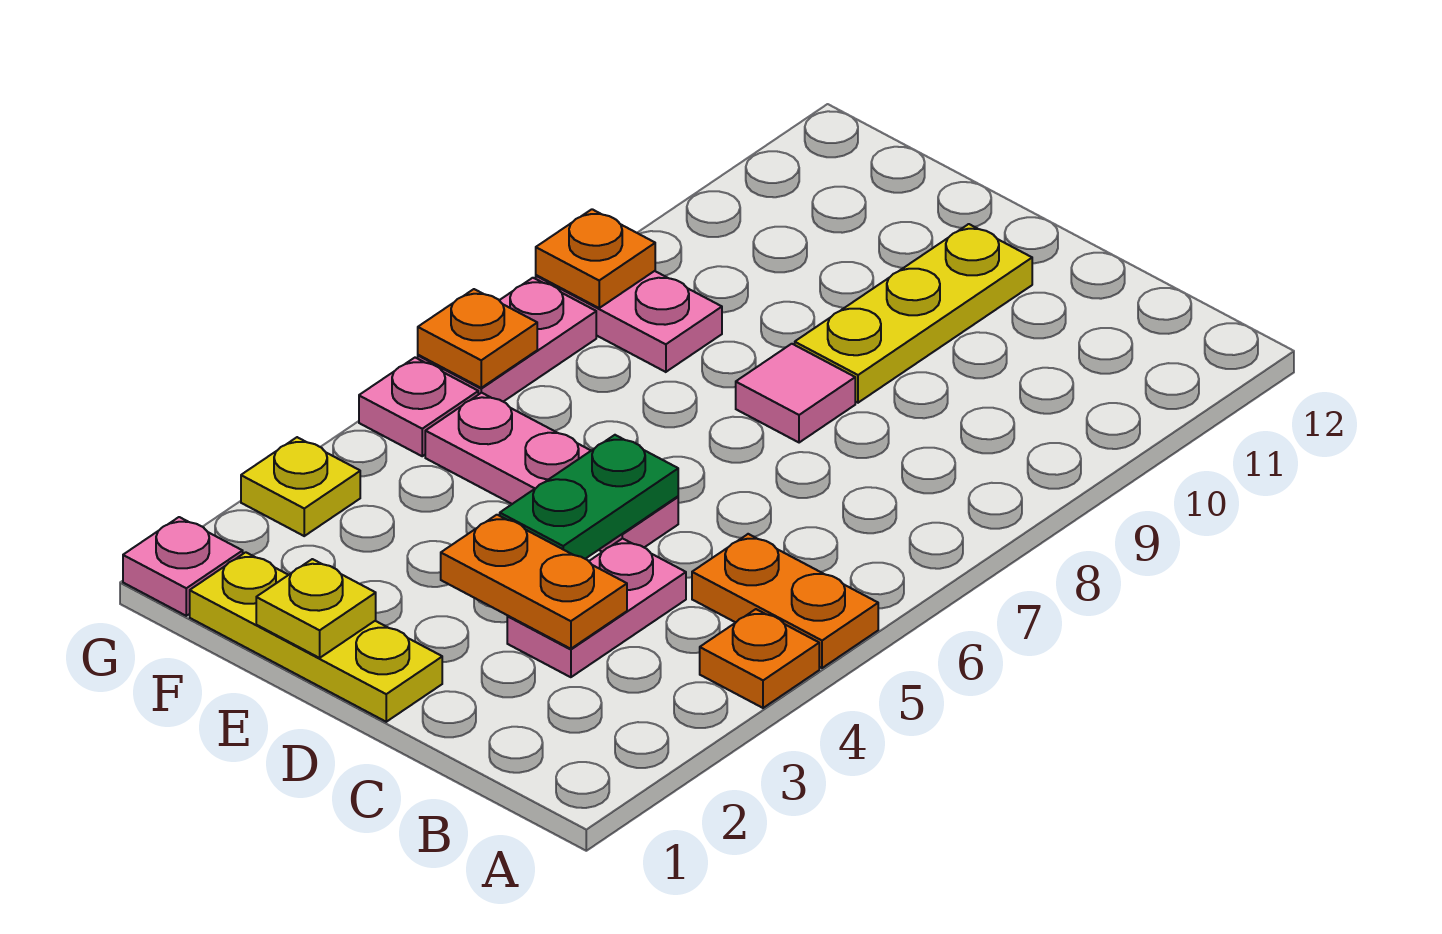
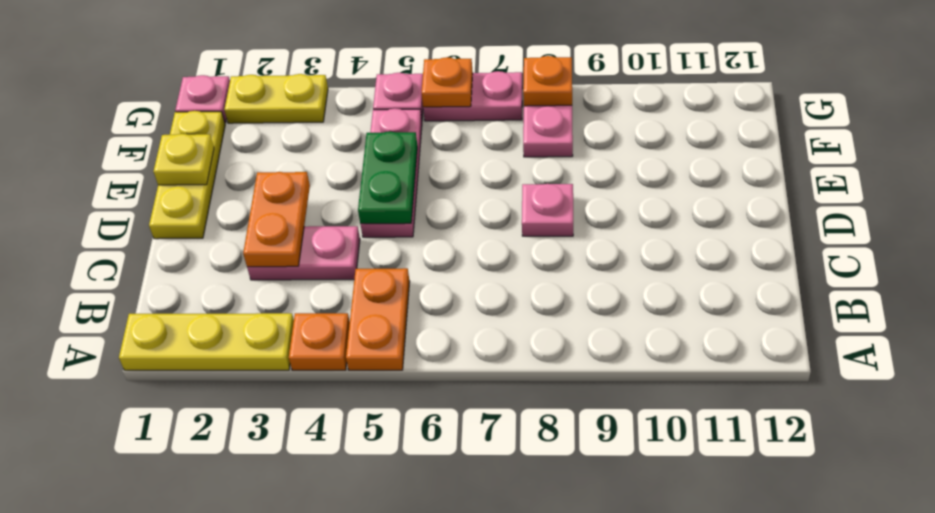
green plate D4:D5 level 2 -> green plate D5:E5 level 2
pink tile D8 level 1 -> pink plate D8 level 1
yellow plate D9:D11 level 1 -> yellow plate A1:A3 level 1
yellow plate G3 level 1 -> yellow plate G2:G3 level 1

